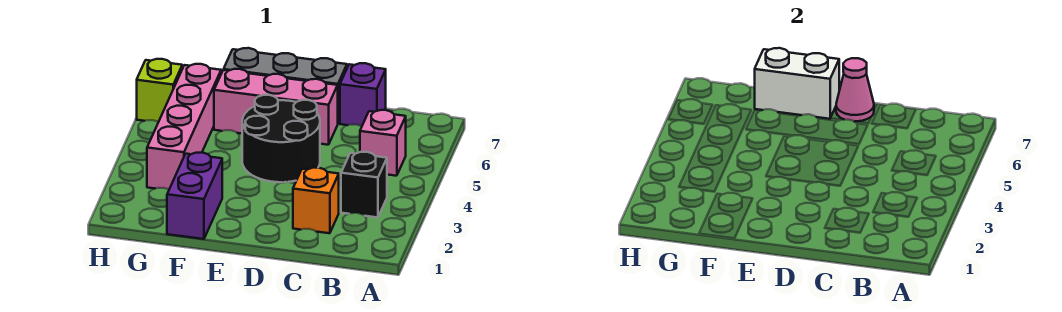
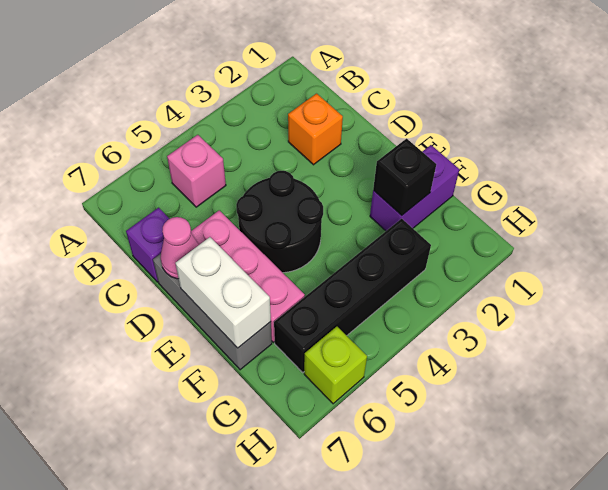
black brick B3 level 1 -> black brick F2 level 2
pink brick G3:G6 level 1 -> black brick G3:G6 level 1

